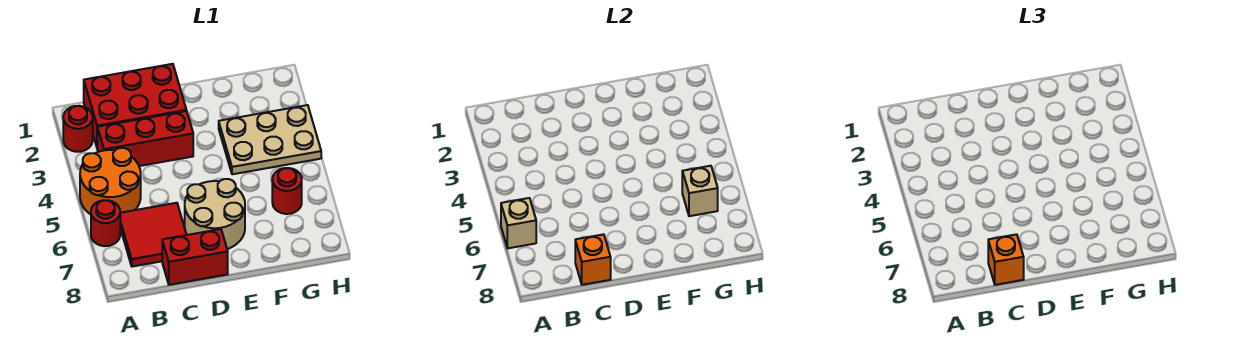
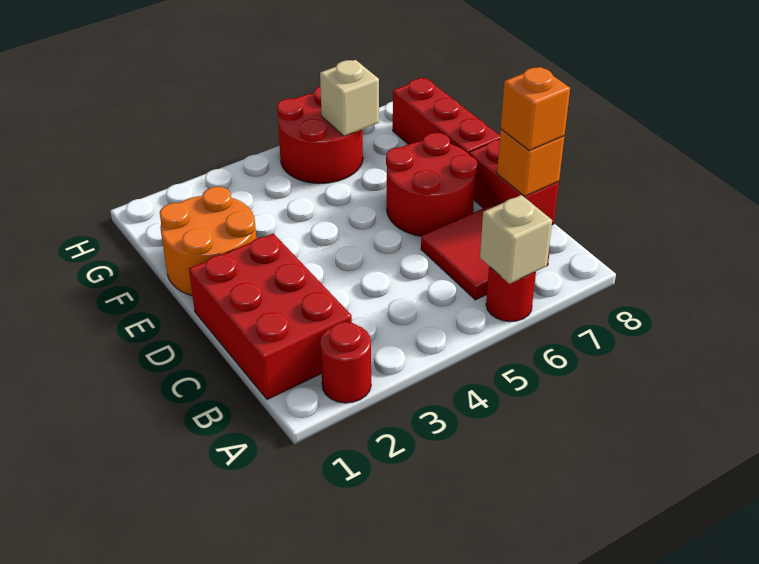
orange round brick A4:B5 level 1 -> orange round brick E1:F2 level 1
red brick B3:D3 level 1 -> red brick E8:G8 level 1
tan round brick D6:E7 level 1 -> red round brick D6:E7 level 1
tan plate F3:H4 level 1 -> none
red round brick G6 level 1 -> red round brick G5:H6 level 1

